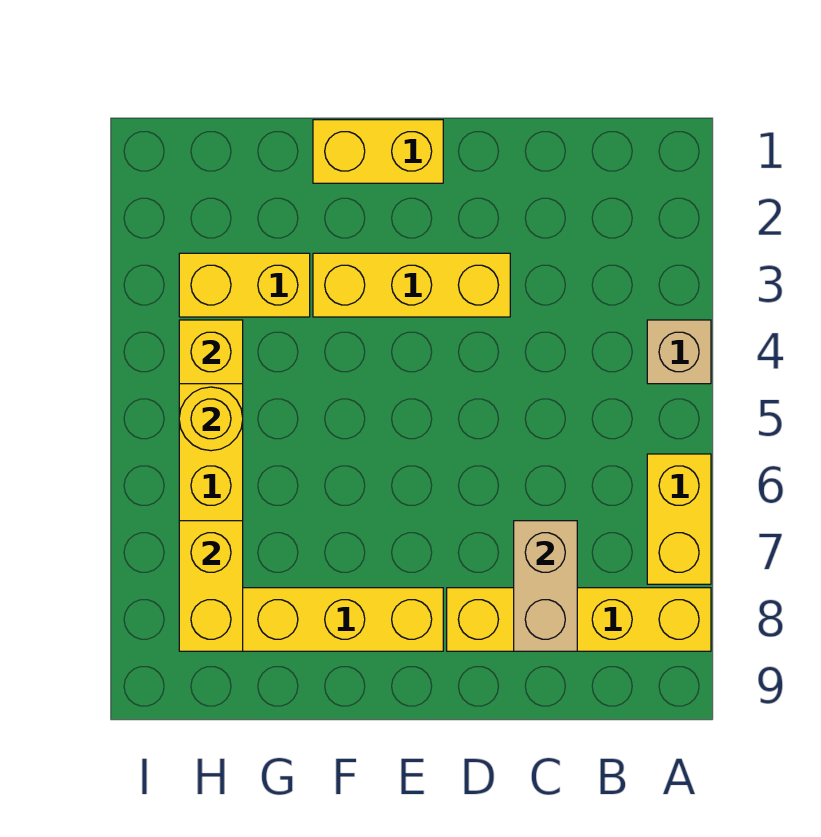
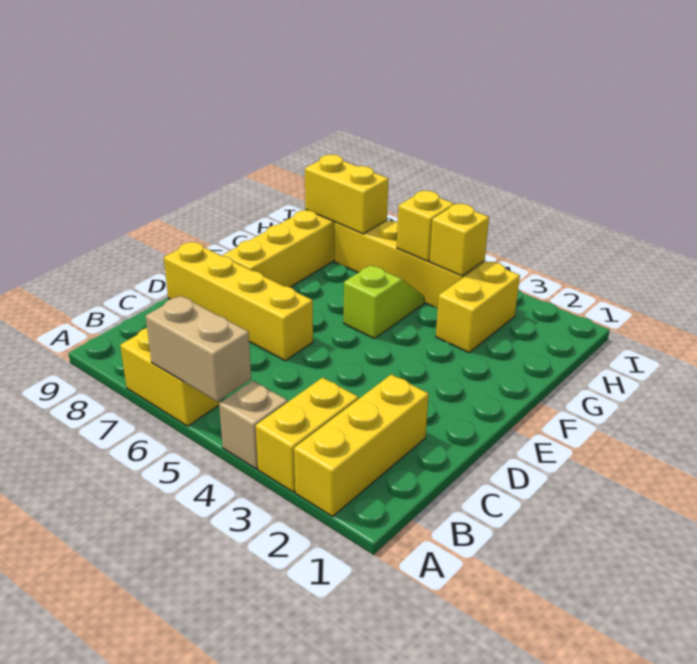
yellow brick A8:D8 level 1 -> yellow brick D6:D9 level 1
tan brick C7:C8 level 2 -> tan brick A5:A6 level 2
yellow brick D3:F3 level 1 -> yellow brick A2:C2 level 1
yellow brick E1:F1 level 1 -> yellow brick A3:B3 level 1
none -> lime slope F5:G5 level 1 top F
yellow round brick H5 level 2 -> yellow brick H5 level 2

